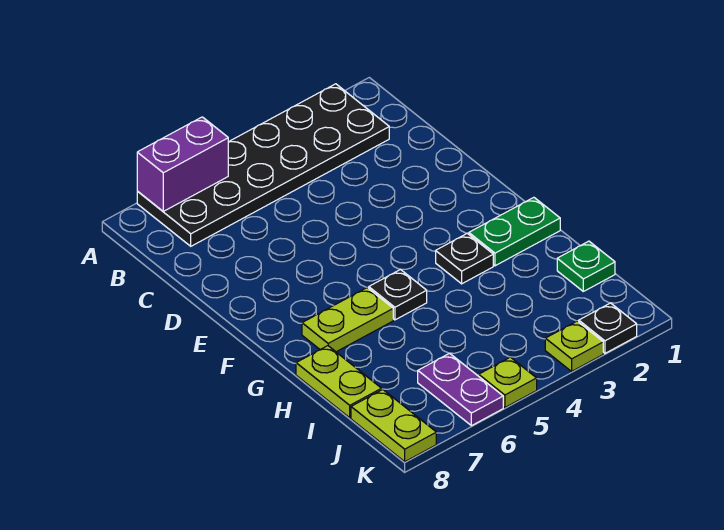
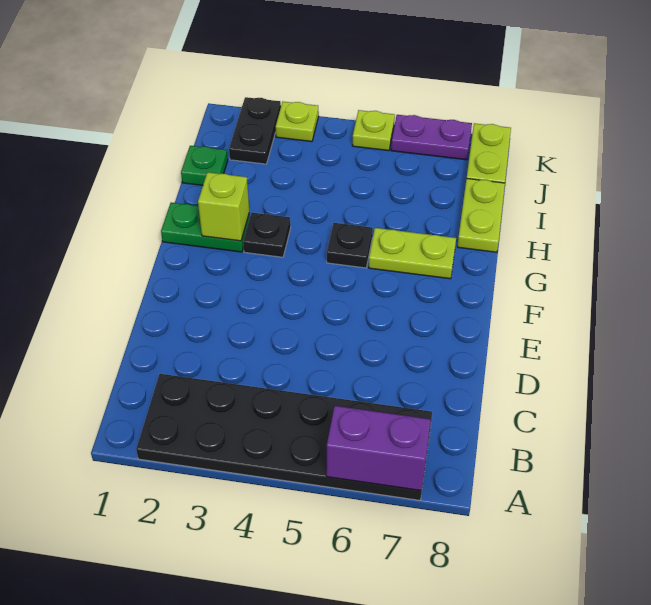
none -> lime brick G2 level 2
purple plate J6:K6 level 1 -> purple plate K6:K7 level 1
black plate K2 level 1 -> black plate J2:K2 level 1

